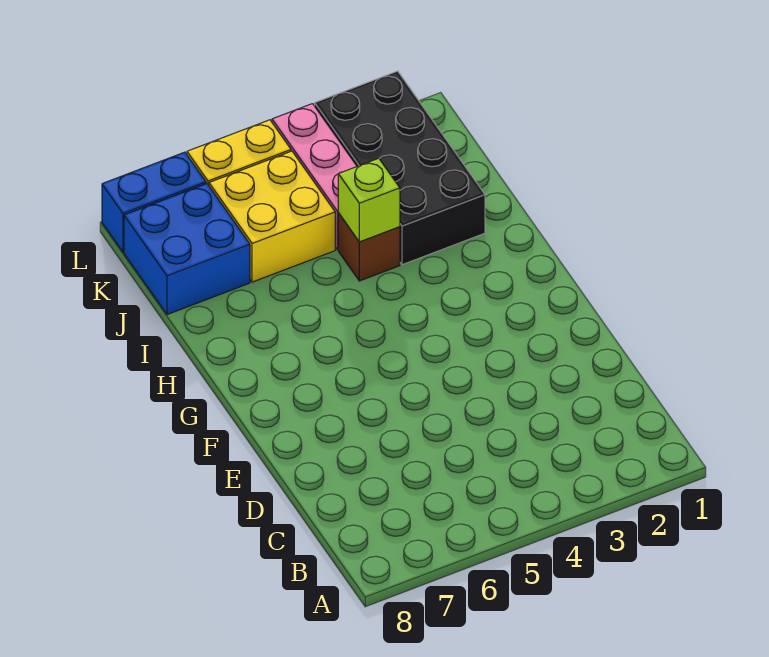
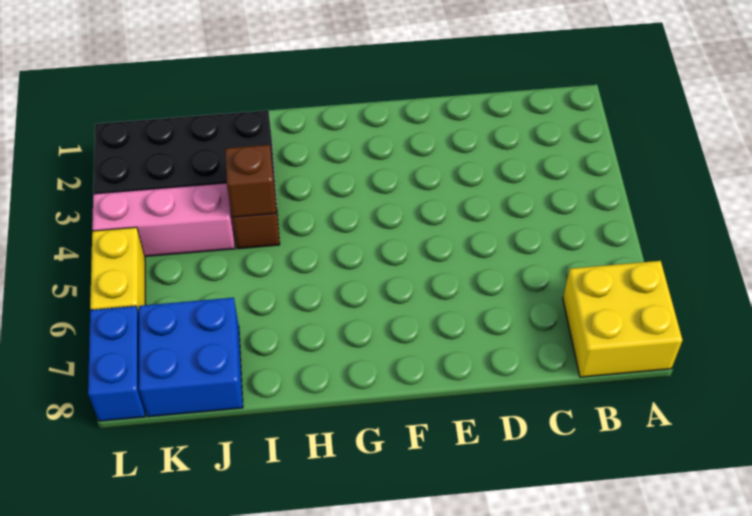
lime brick I4 level 2 -> brown brick I4 level 2
yellow brick J5:K6 level 1 -> yellow brick A7:B8 level 1

